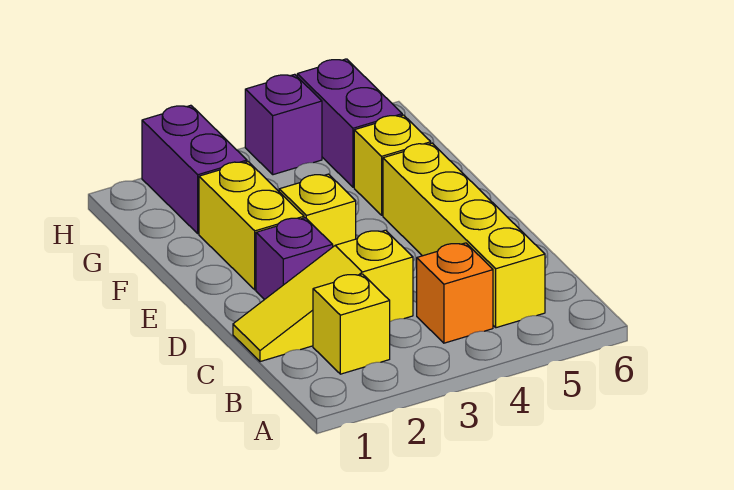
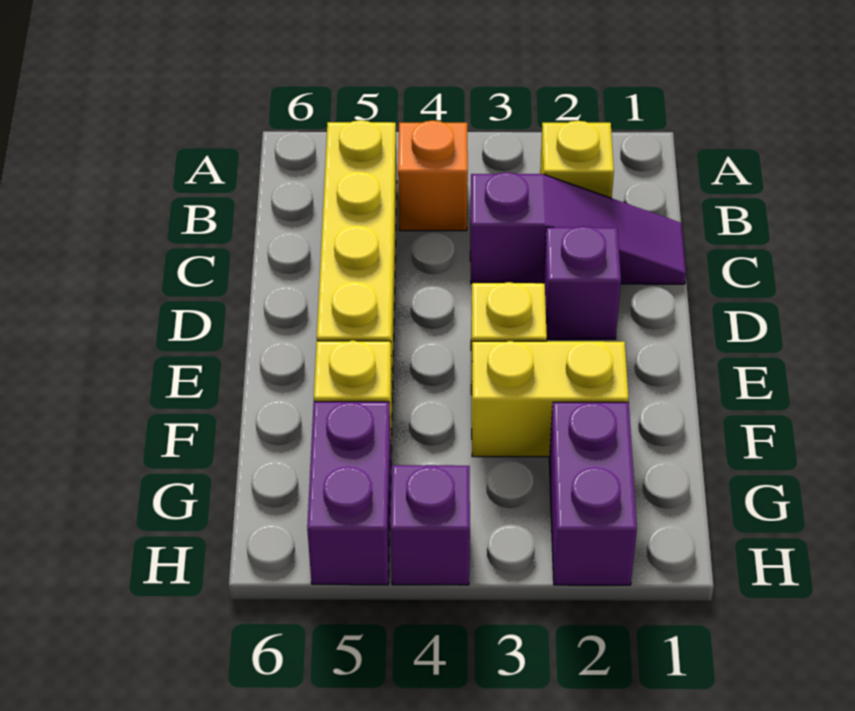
yellow slope C1:C3 level 1 top 3 -> purple slope C1:C3 level 1 top 3
yellow brick E2:F2 level 1 -> yellow brick F2:F3 level 1

